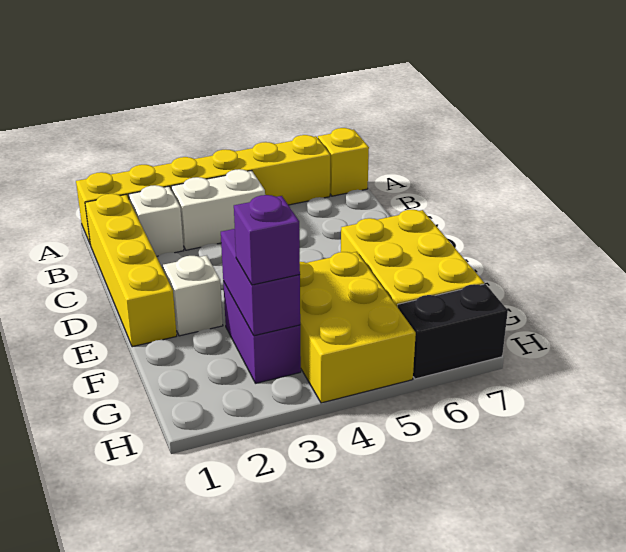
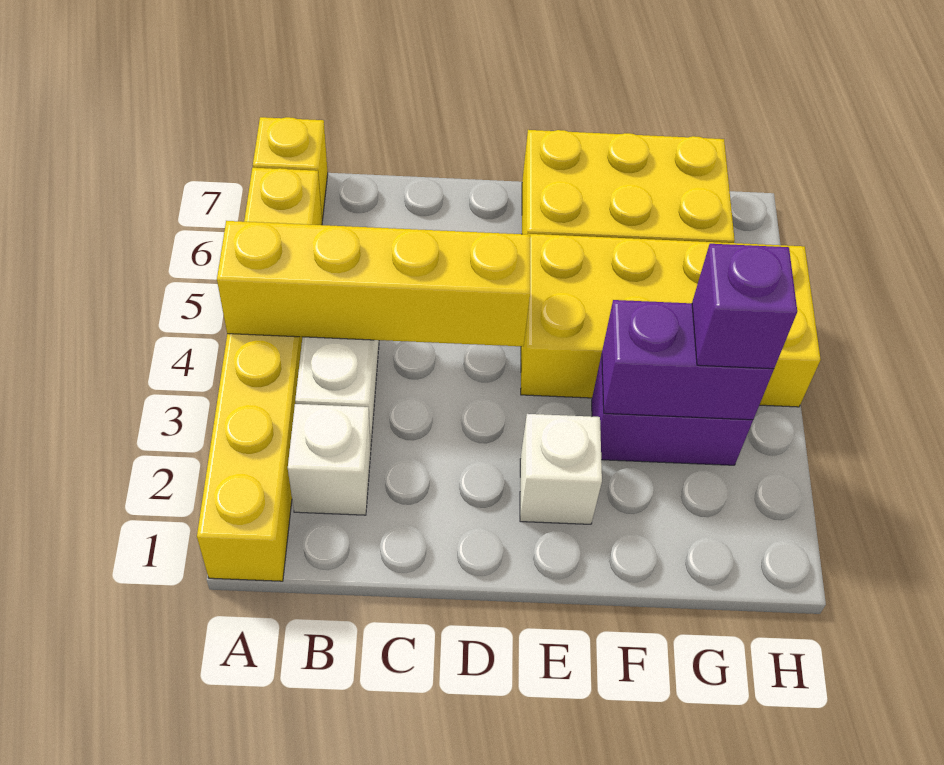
yellow brick B1:E1 level 1 -> yellow brick A4:D4 level 2
yellow brick F4:H5 level 1 -> yellow brick E4:H5 level 1
black brick H6:H7 level 1 -> none

